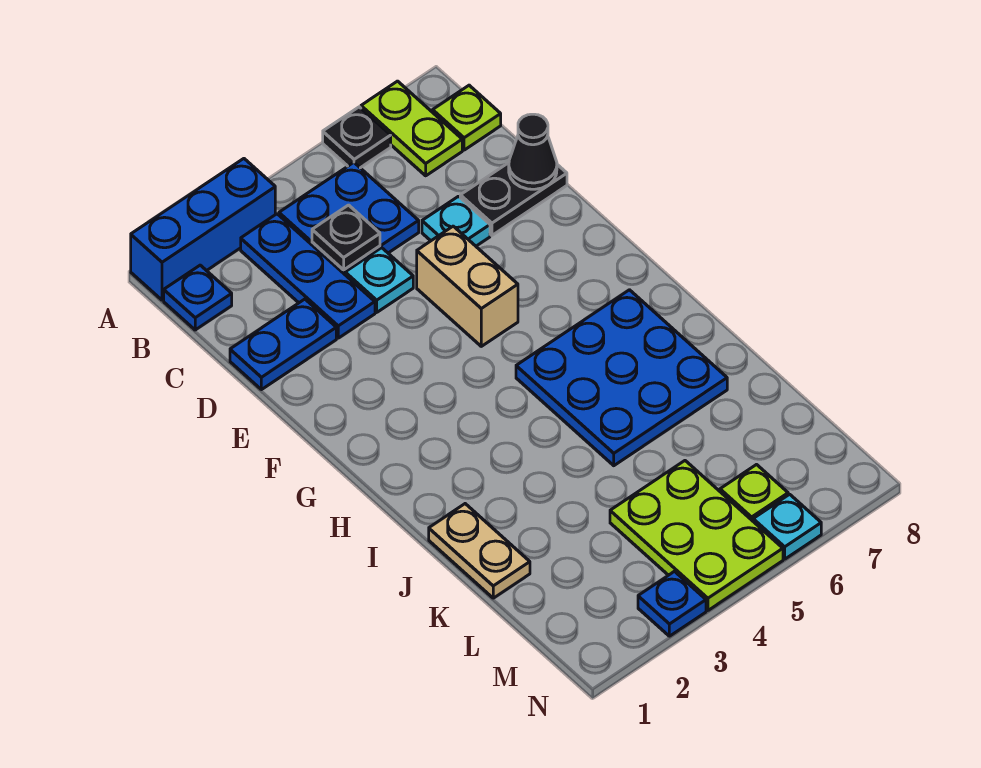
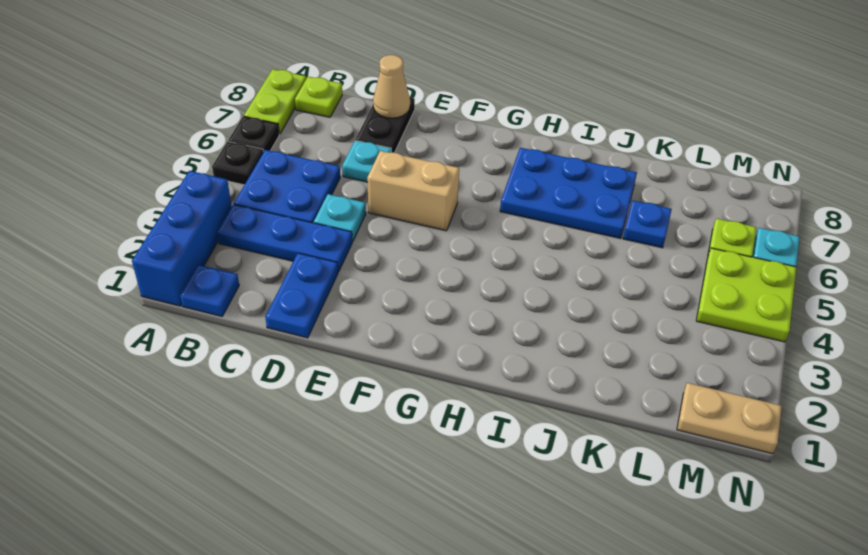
lime plate A7:B7 level 1 -> lime plate A7:A8 level 1
black plate C4 level 2 -> black plate A5 level 1
black cone D8 level 2 -> tan cone D8 level 2
blue plate H5:J7 level 1 -> blue plate H6:J7 level 1
tan plate J1:K1 level 1 -> tan plate M1:N1 level 1
lime plate L4:N5 level 1 -> lime plate M4:N5 level 1
blue plate N3 level 1 -> blue plate K6 level 1

